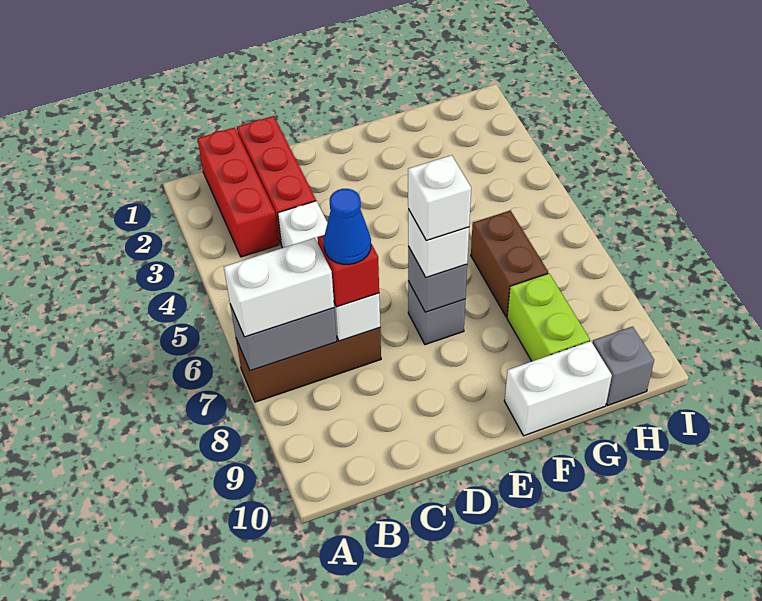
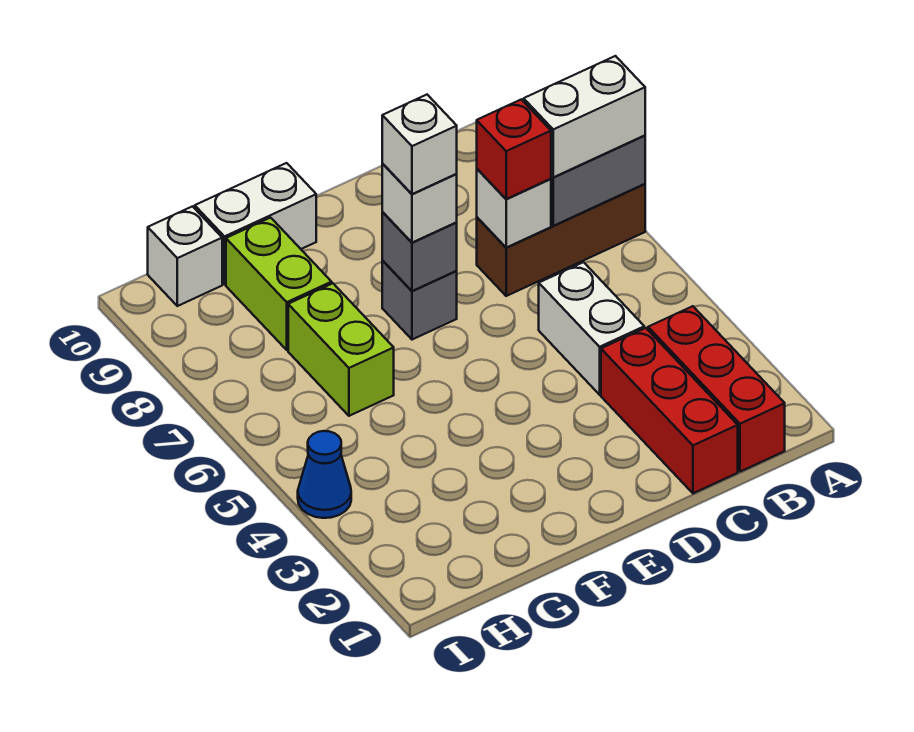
blue cone C7 level 4 -> blue cone I4 level 1
brown brick G6:G7 level 1 -> lime brick G6:G7 level 1
grey brick H10 level 1 -> white brick H10 level 1

